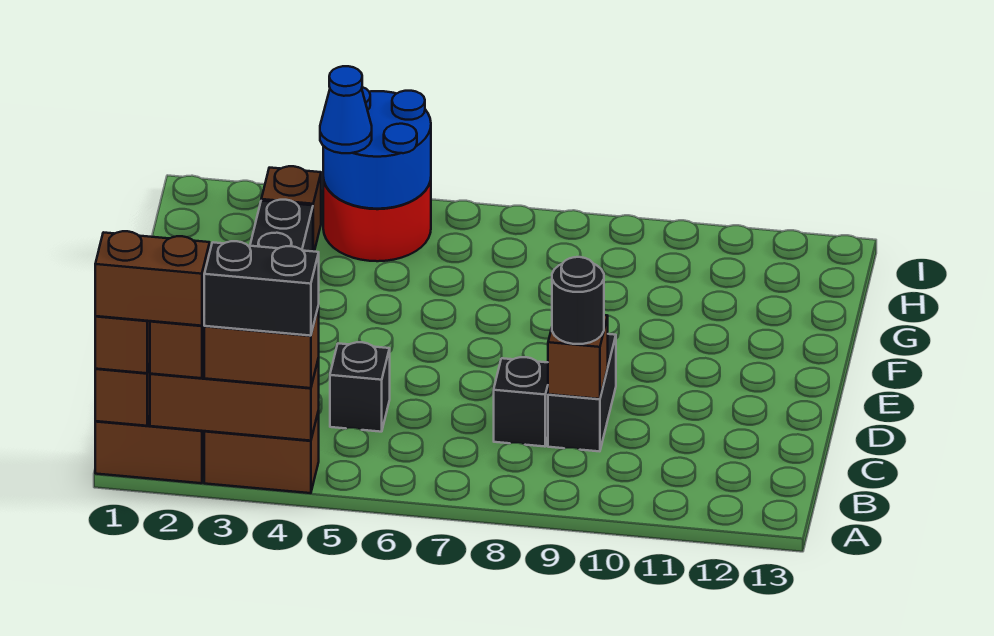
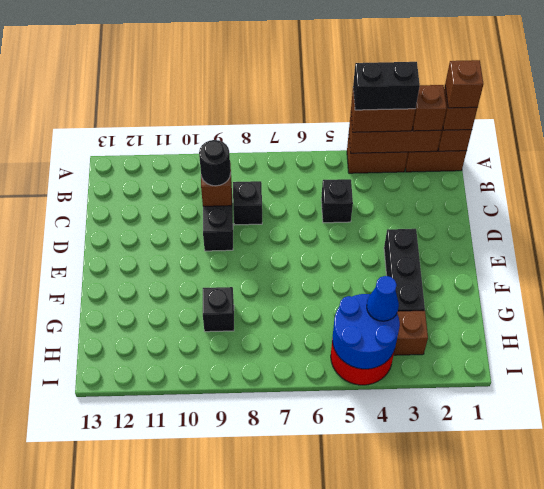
brown brick A1:A2 level 4 -> brown brick A1 level 4
none -> black brick G9 level 1

